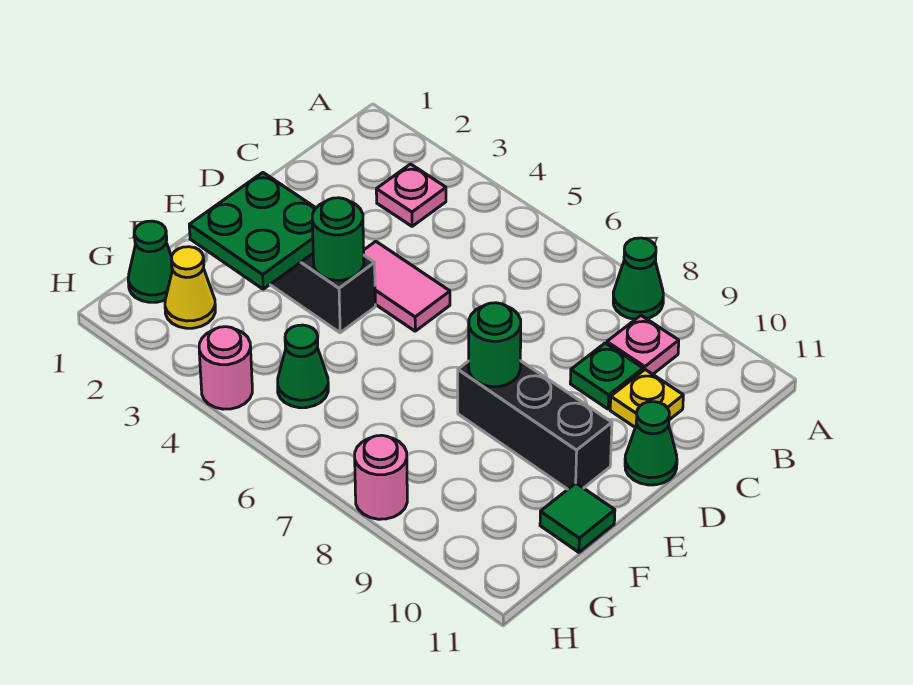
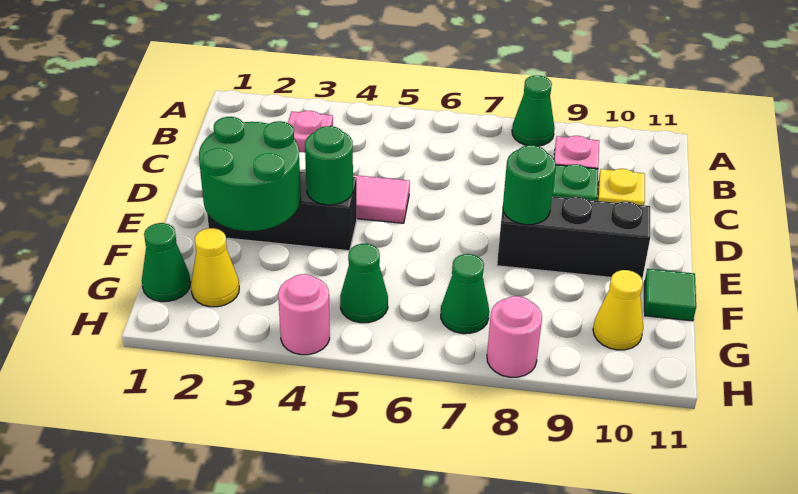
green cone D11 level 1 -> green cone G7 level 1
green plate E2:F3 level 2 -> green round brick E2:F3 level 2
none -> yellow cone G10 level 1

